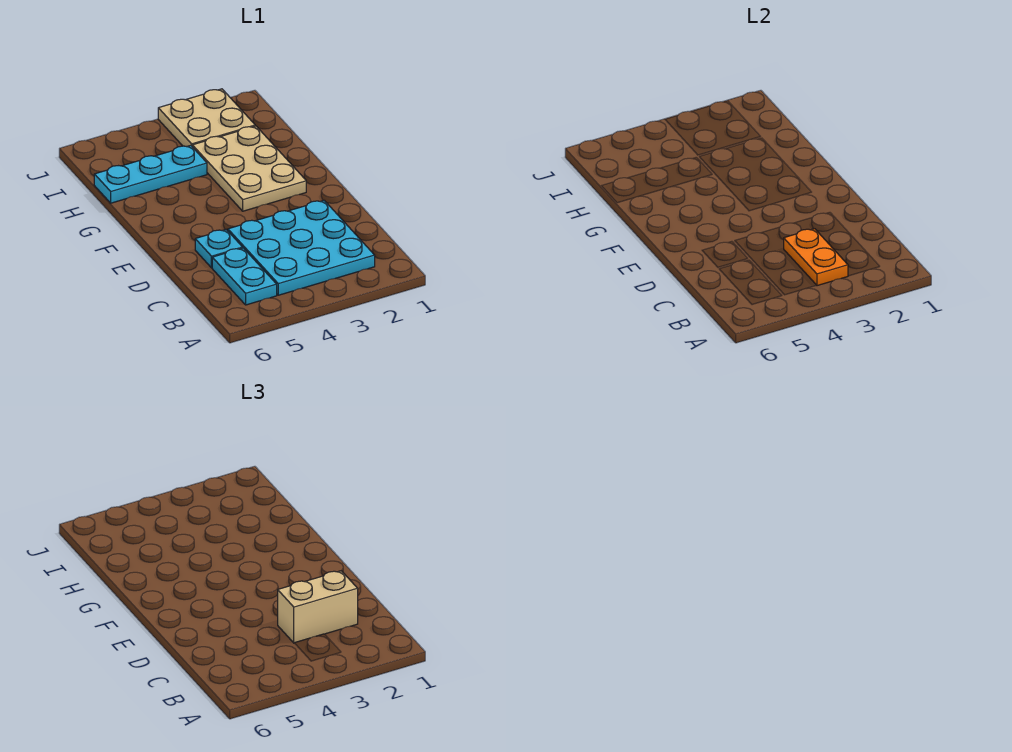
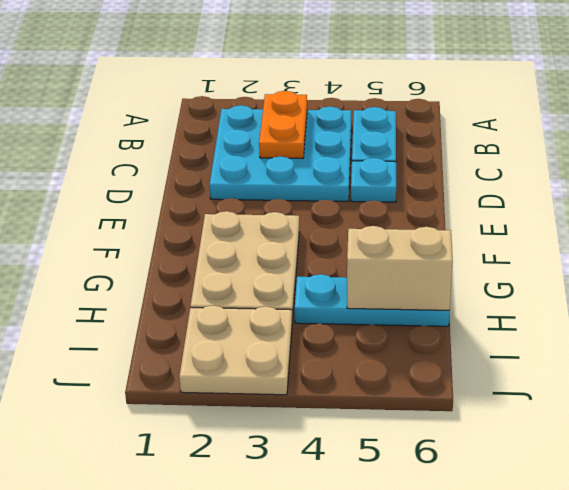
tan brick C2:C3 level 3 -> tan brick H5:H6 level 2

